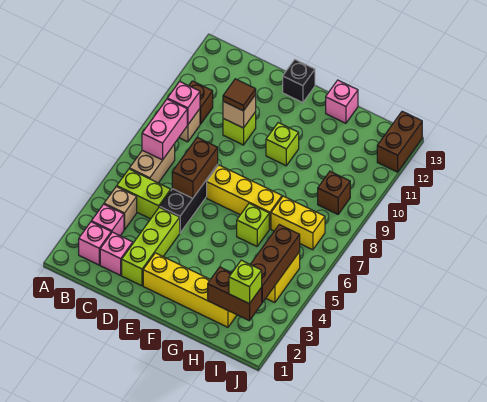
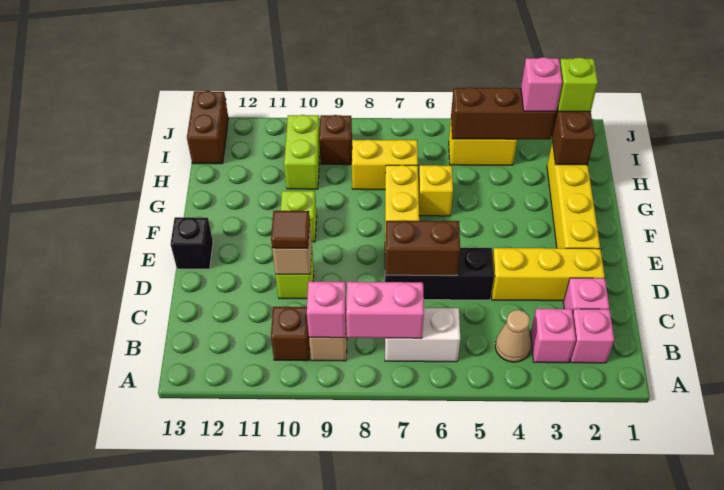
tan brick B4 level 1 -> tan cone B4 level 1
lime brick B5:C5 level 1 -> lime brick H10:I10 level 1
tan brick B6:B7 level 1 -> white brick B6:B7 level 1
lime brick D2:D4 level 1 -> yellow brick D2:D4 level 1
lime brick G6 level 1 -> yellow brick G6 level 1
pink brick G13 level 1 -> pink brick I3 level 3
yellow brick H7:I7 level 1 -> yellow brick H7:H8 level 1
brown brick J12:J13 level 1 -> brown brick I13:J13 level 1

